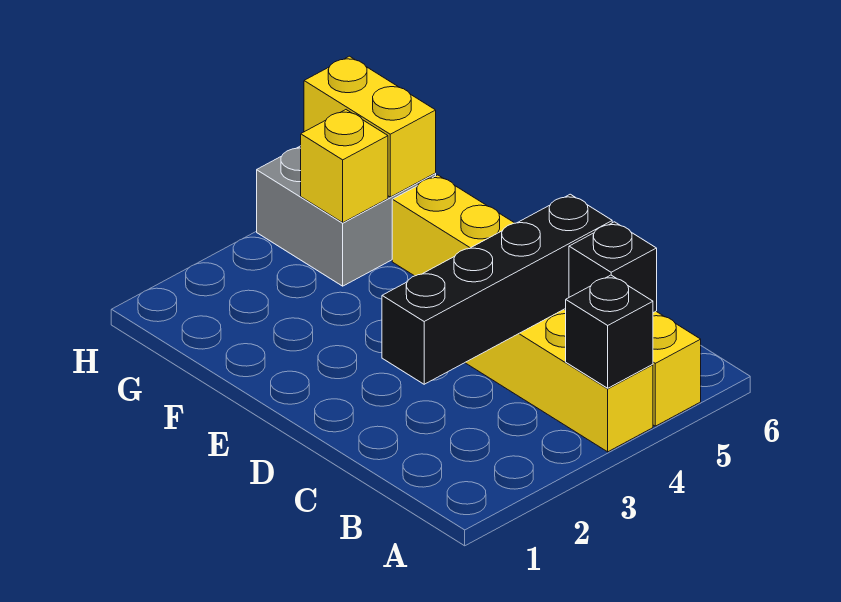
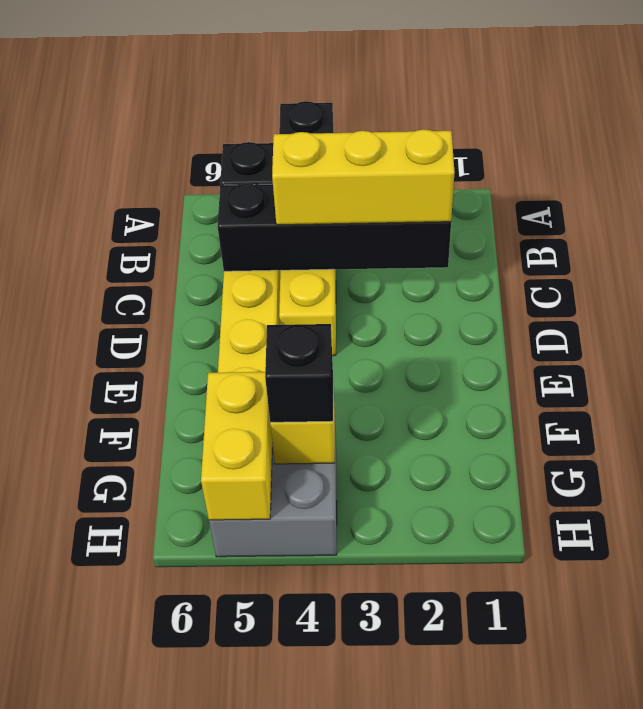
none -> yellow brick C2:C4 level 3
none -> black brick G4 level 3

